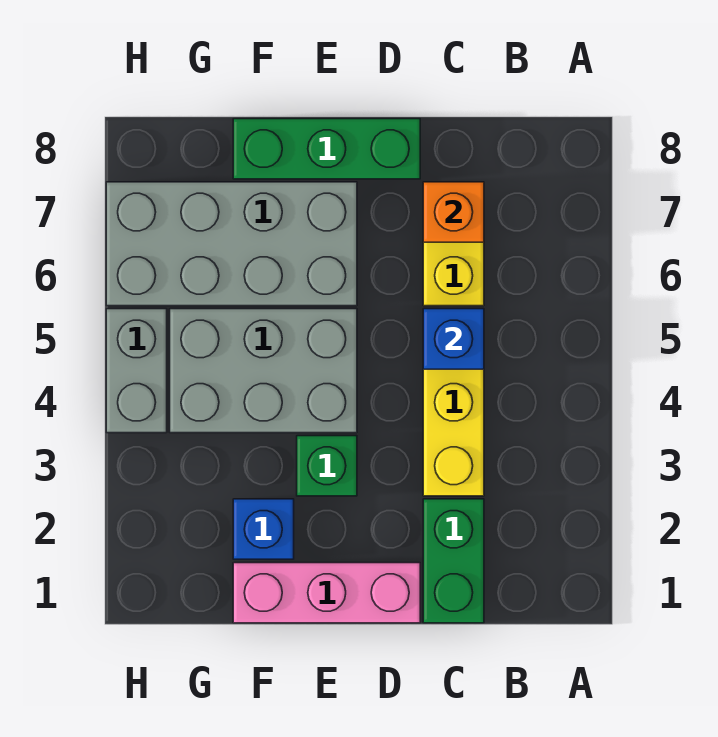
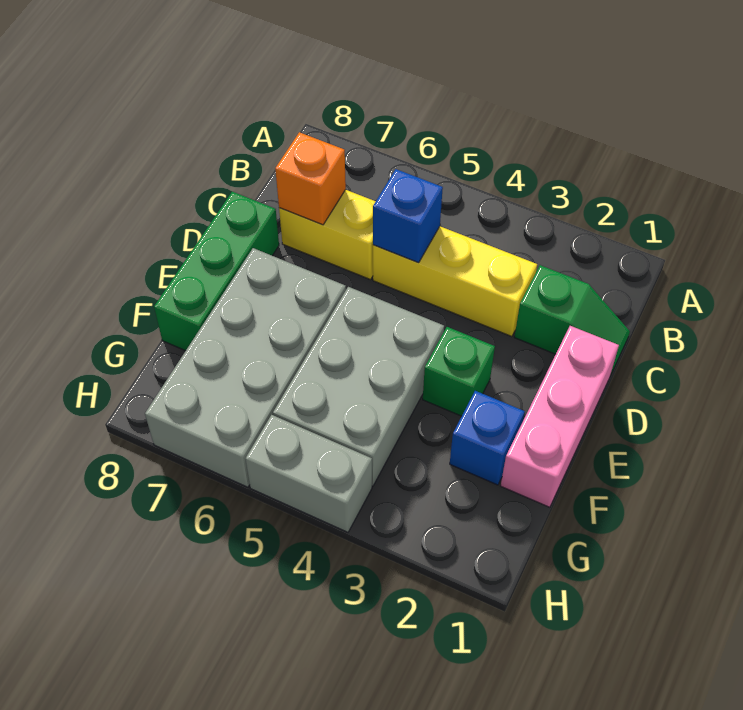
green brick C1:C2 level 1 -> green slope C1:C2 level 1 top 2

